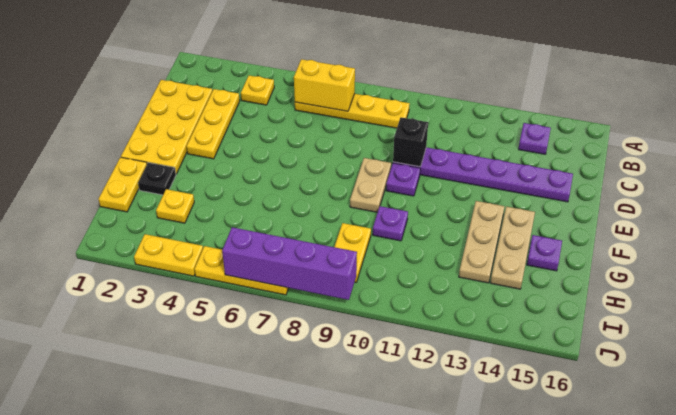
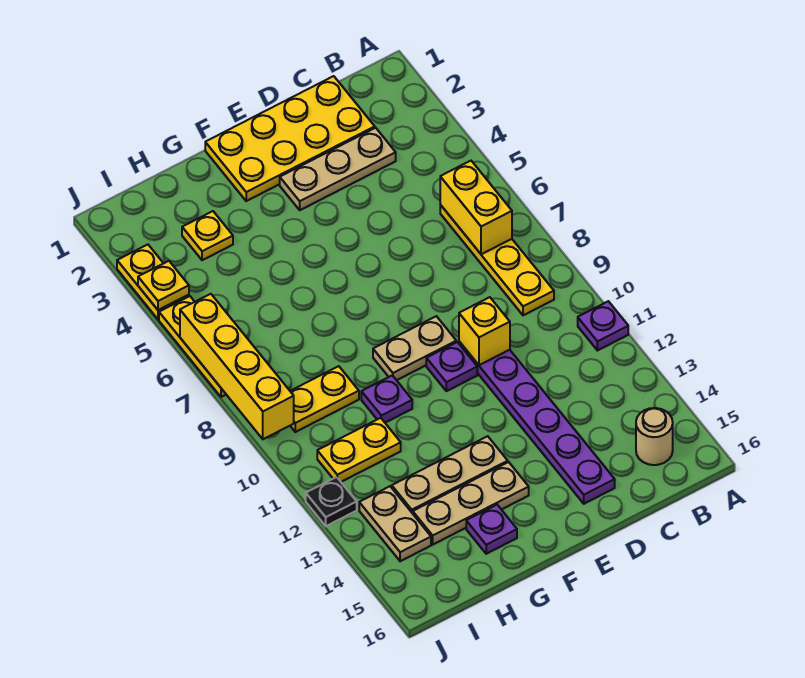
yellow plate B4 level 1 -> yellow plate J4 level 2
purple plate B14 level 1 -> purple plate A11 level 1
none -> tan round brick B15 level 1
yellow plate C3:E3 level 1 -> tan plate C3:E3 level 1
black brick D10 level 2 -> yellow brick D10 level 2
yellow plate G1:H1 level 1 -> yellow plate H11:I11 level 1
black plate G2 level 1 -> black plate J12 level 1
none -> tan plate I13:I14 level 1
purple brick J6:J9 level 2 -> yellow brick J6:J9 level 2

